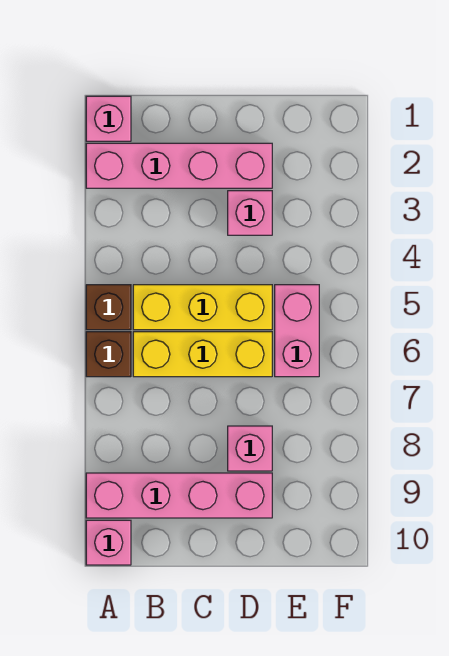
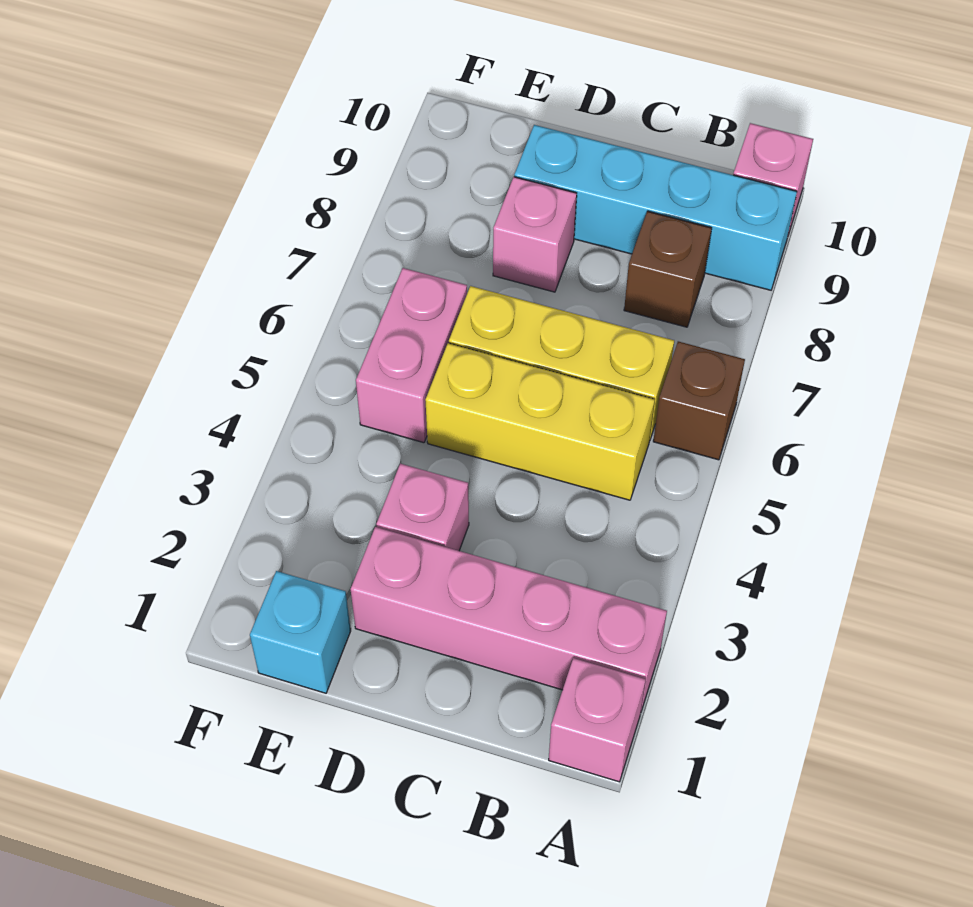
brown brick A5 level 1 -> brown brick B8 level 1
pink brick A9:D9 level 1 -> cyan brick A9:D9 level 1
none -> cyan brick E1 level 1

